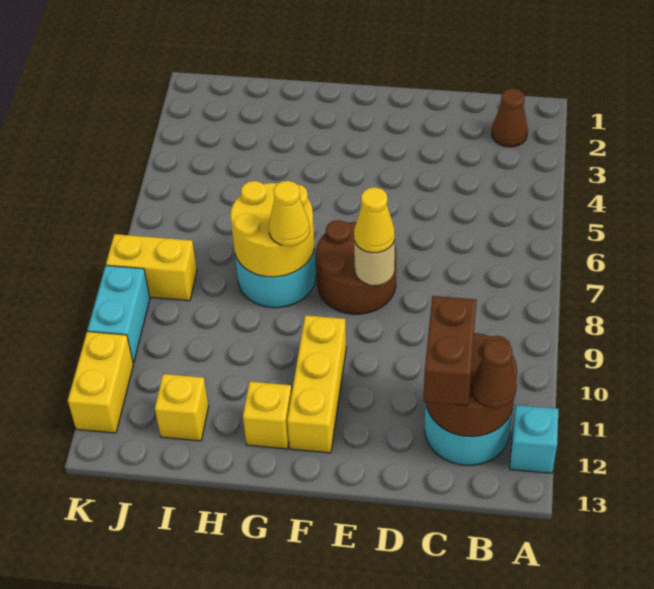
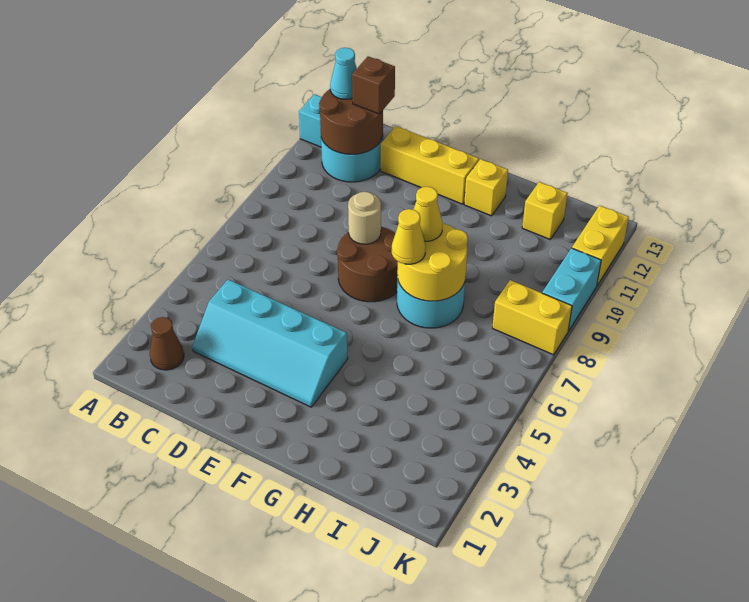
brown cone B12 level 3 -> cyan cone B12 level 3
none -> cyan slope C3:F4 level 1 top 4
brown brick C11:C12 level 3 -> brown brick C12 level 3
yellow cone E8 level 3 -> yellow cone G7 level 3
yellow brick F10:F12 level 1 -> yellow brick D12:F12 level 1

